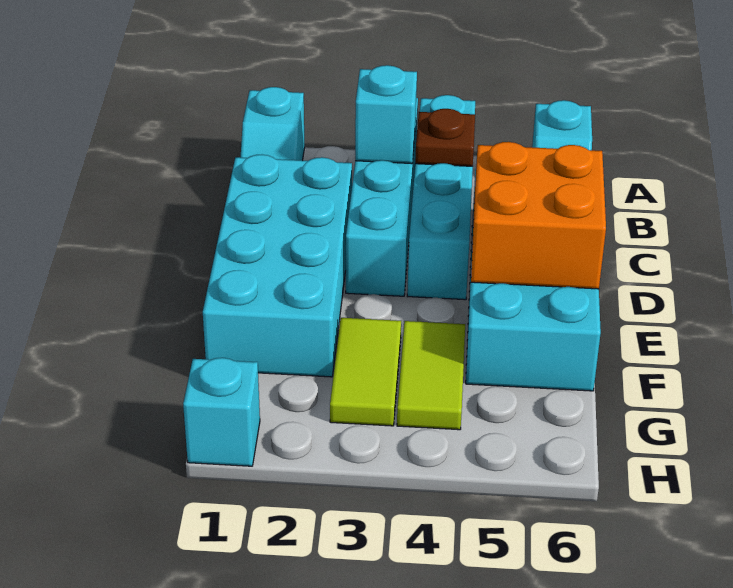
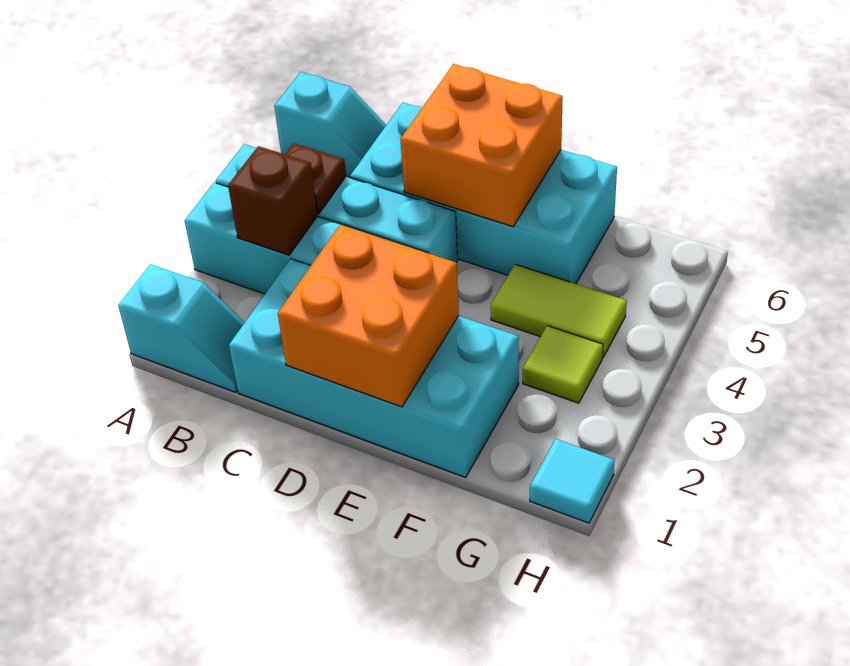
cyan brick B3 level 2 -> brown brick B3 level 2
none -> orange brick D1:E2 level 2
lime tile F3:G3 level 1 -> lime tile G3 level 1
cyan brick H1 level 1 -> cyan tile H1 level 1

